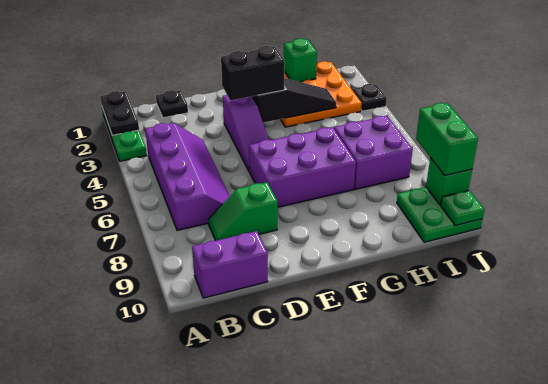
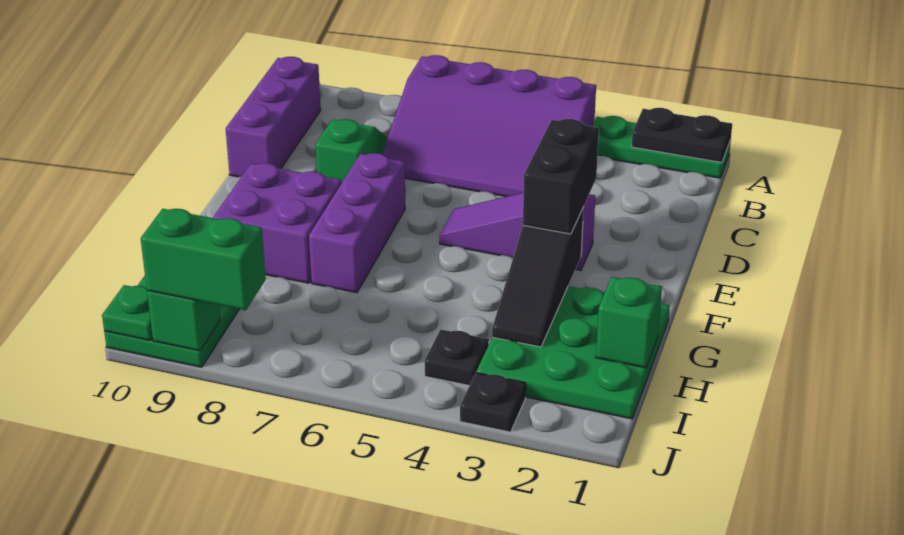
purple slope B4:C7 level 1 top B -> purple slope A4:C7 level 1 top A
purple brick B10:C10 level 1 -> purple brick B10:D10 level 1
black plate C1 level 1 -> black plate I4 level 1
purple brick E6:G7 level 1 -> purple brick E7:G7 level 1
orange plate G1:I3 level 1 -> green plate G1:I3 level 1
purple brick H6:I7 level 1 -> purple brick F8:G9 level 1

